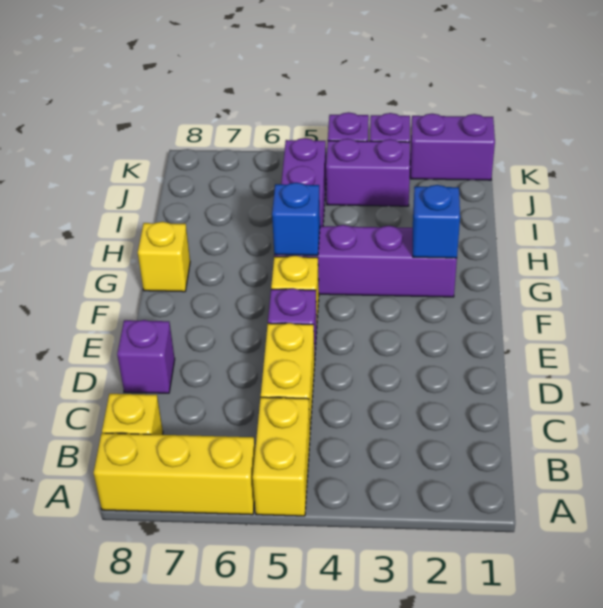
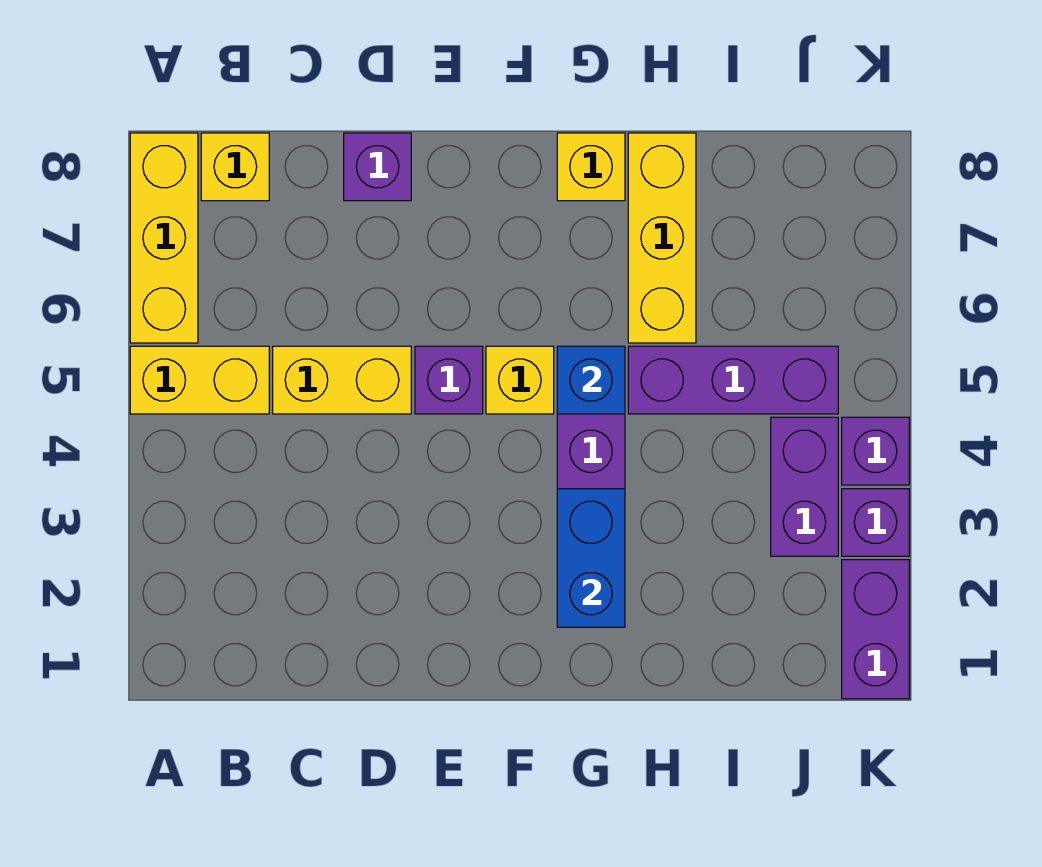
blue brick G2 level 2 -> blue brick G2:G3 level 2
none -> yellow brick H6:H8 level 1

